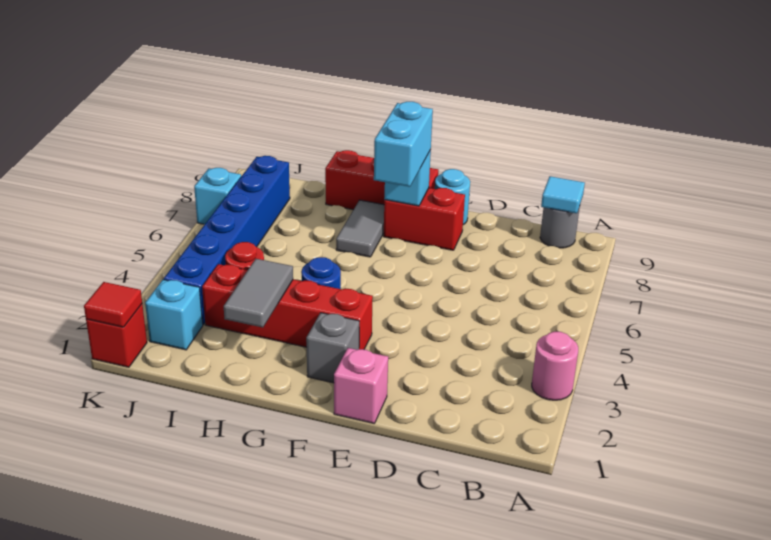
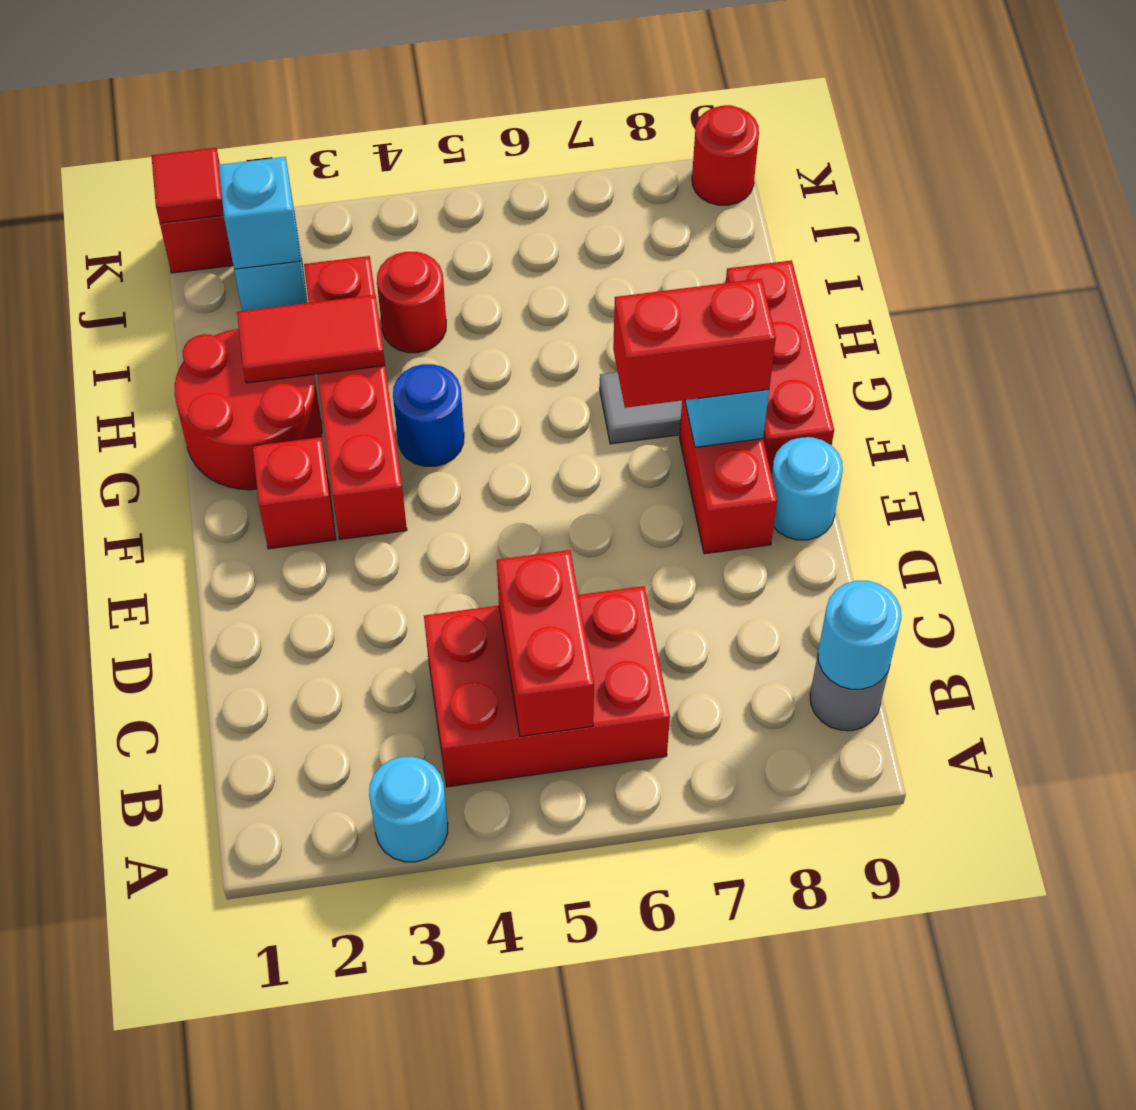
pink round brick A3 level 1 -> cyan round brick A3 level 1
none -> red brick B4:C6 level 1
none -> red brick B5:C5 level 2
cyan tile B9 level 2 -> cyan round brick B9 level 2
pink brick E1 level 1 -> none
grey brick F2 level 1 -> red brick F2 level 1
cyan brick F7:F8 level 3 -> red brick F7:F8 level 3
none -> red round brick G1:H2 level 1
grey tile H2:H3 level 2 -> red tile H2:H3 level 2
blue brick J3:J8 level 1 -> none
cyan brick K7 level 1 -> cyan brick J2 level 2
none -> red round brick K9 level 1

